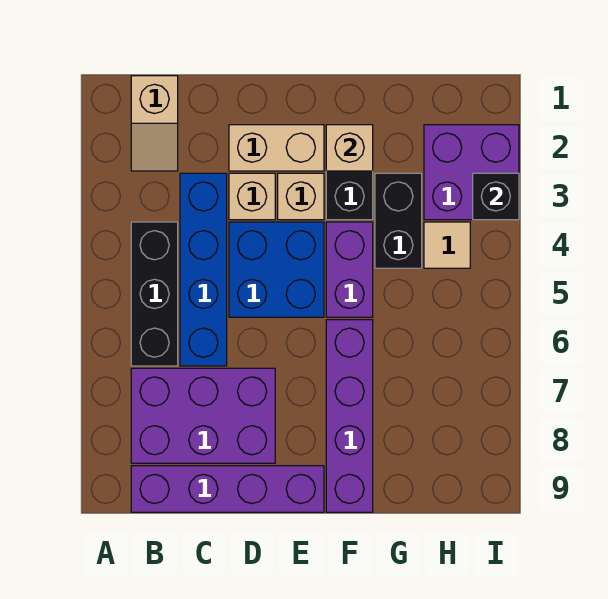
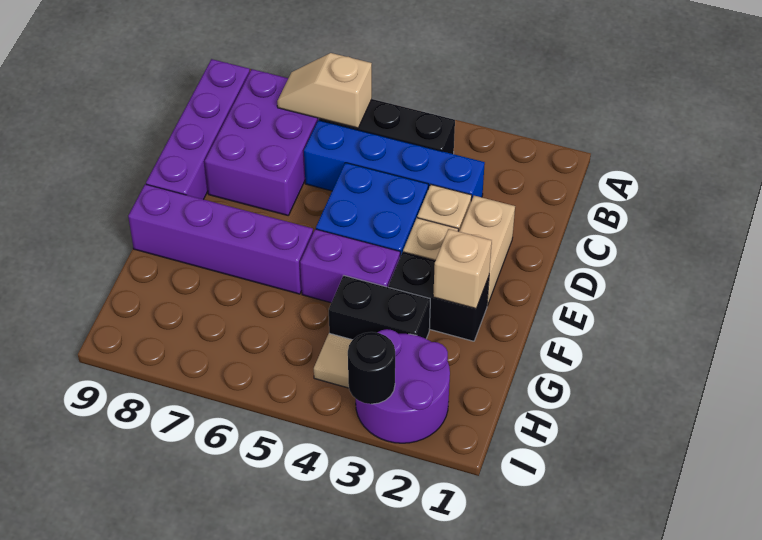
tan slope B1:B2 level 1 top 1 -> tan slope B6:B7 level 2 top 6
purple brick H2:I3 level 1 -> purple round brick H2:I3 level 1
black brick I3 level 2 -> black round brick I3 level 2

